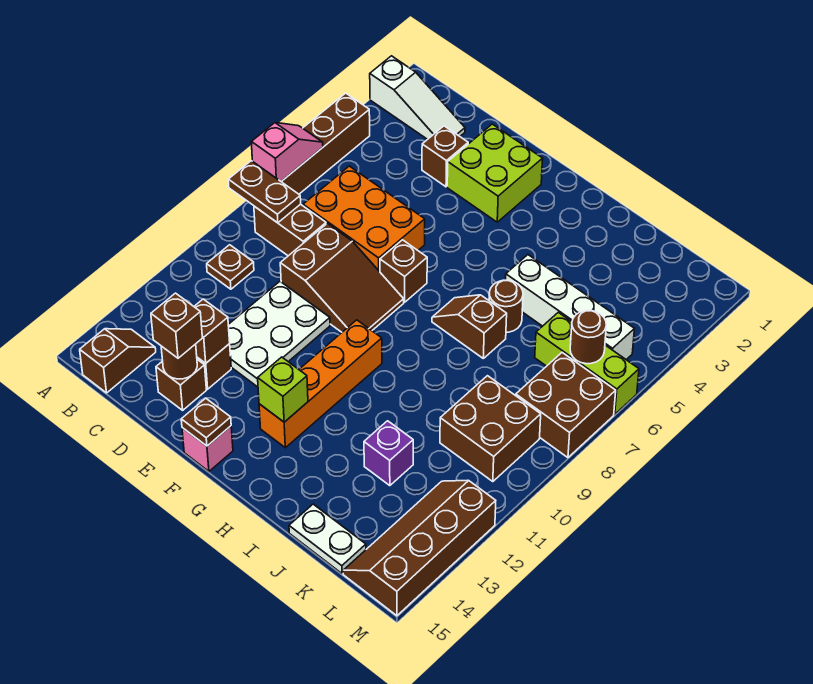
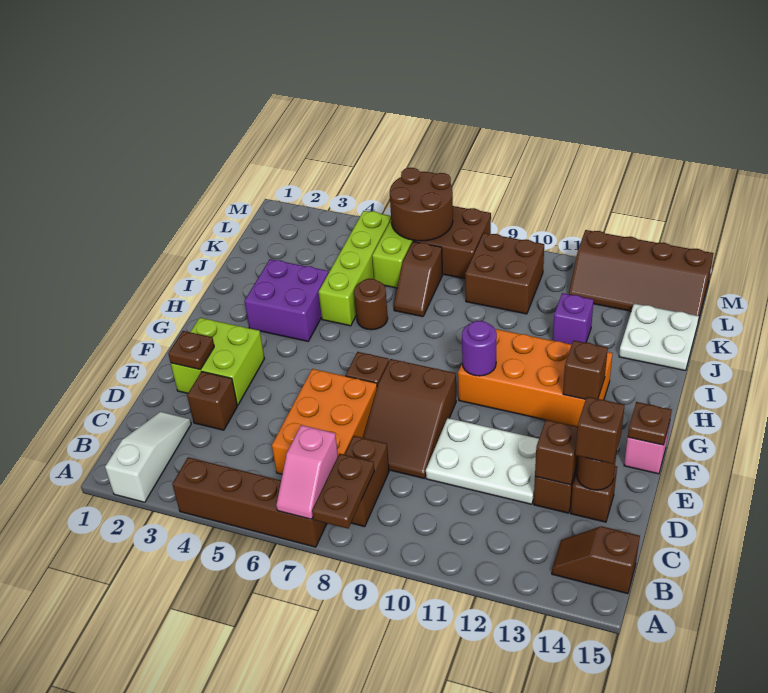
pink slope A6:A7 level 2 top 7 -> pink slope A7:B7 level 2 top B
brown plate B10 level 1 -> brown plate E2 level 2
brown slope D8:F9 level 1 top D -> brown slope D8:F9 level 1 top F
orange brick G10:G13 level 1 -> orange brick G10:H13 level 1
none -> purple round brick G10 level 2
lime brick G13 level 2 -> brown brick G13 level 2
none -> purple brick H3:I4 level 1
brown slope H7:I7 level 1 top I -> brown slope J7:K7 level 1 top K
white brick I5:L5 level 1 -> lime brick I5:L5 level 1
white plate J15:K15 level 1 -> white plate J14:K15 level 1
brown round brick L6 level 2 -> brown round brick L6:M7 level 2

